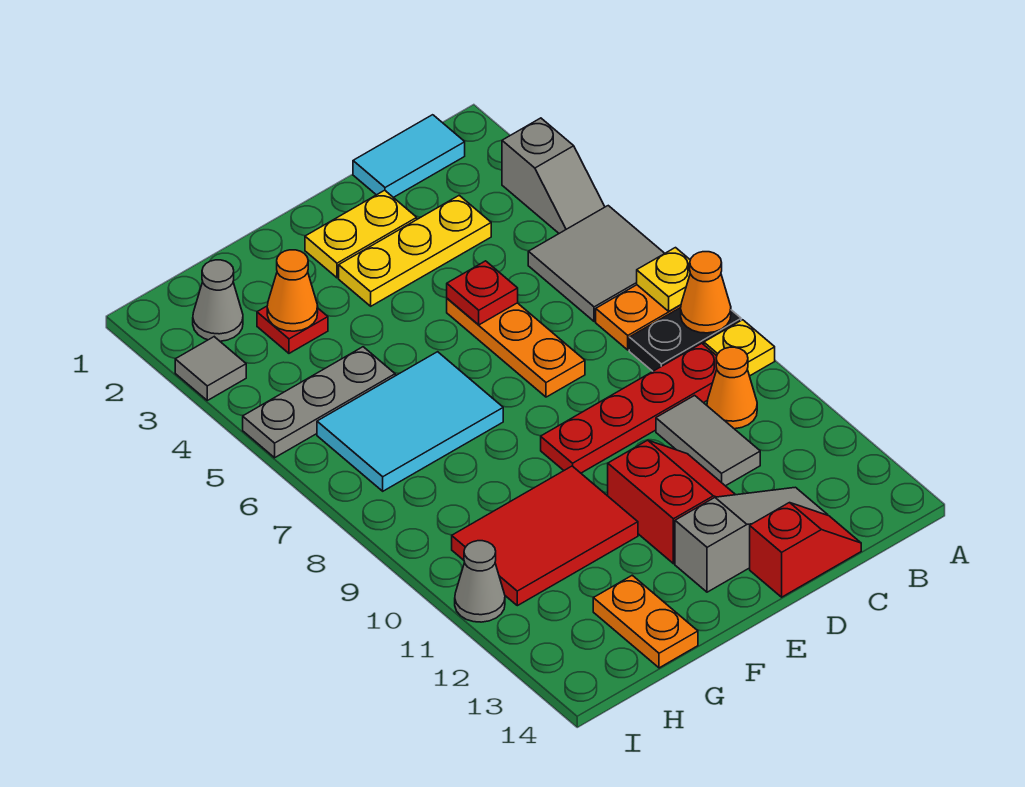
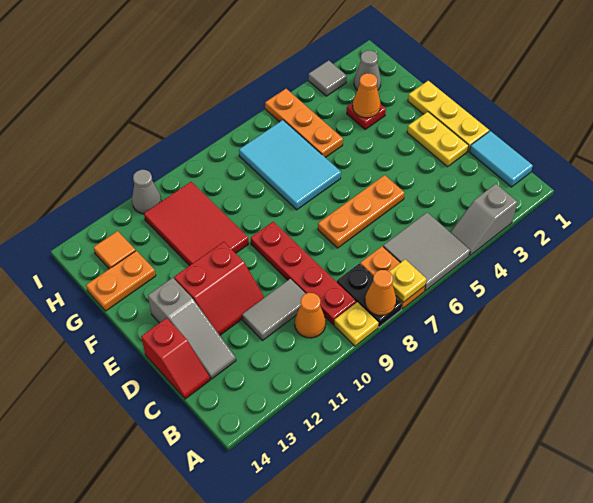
yellow plate C3:E3 level 1 -> yellow plate D1:F1 level 1
red plate D5 level 2 -> none
grey plate G5:I5 level 1 -> orange plate G5:I5 level 1
none -> orange tile H13 level 1

